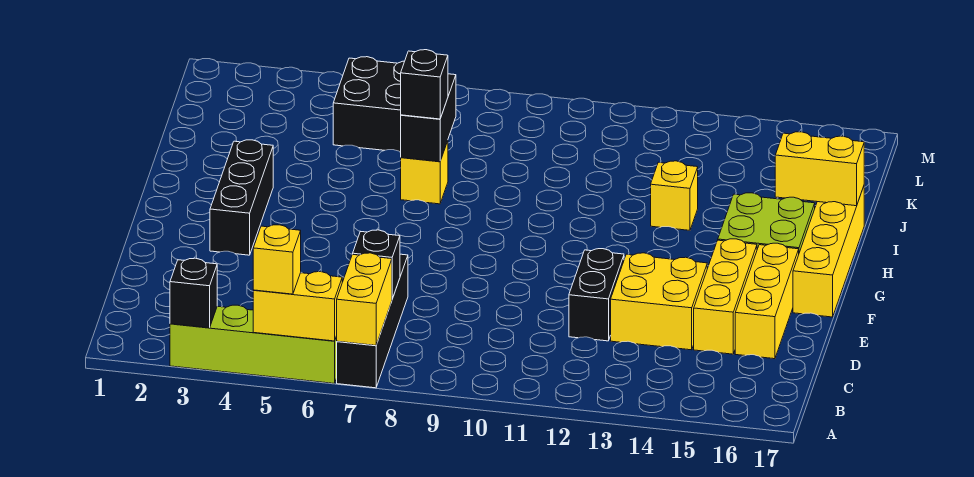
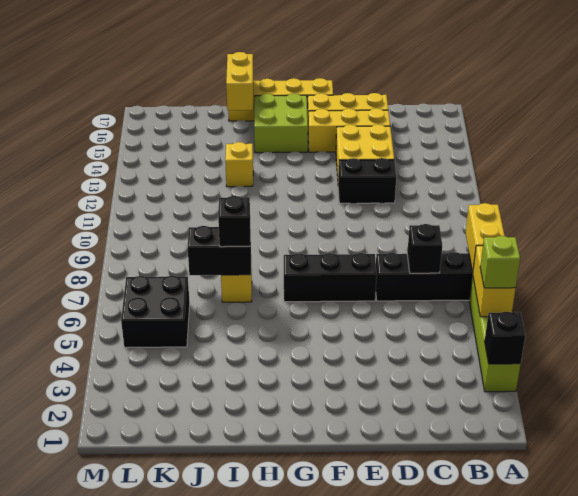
yellow brick A5 level 3 -> lime brick A5 level 3
yellow brick A7:B7 level 2 -> yellow brick A7:A8 level 2
black brick F3:H3 level 1 -> black brick E7:G7 level 1

